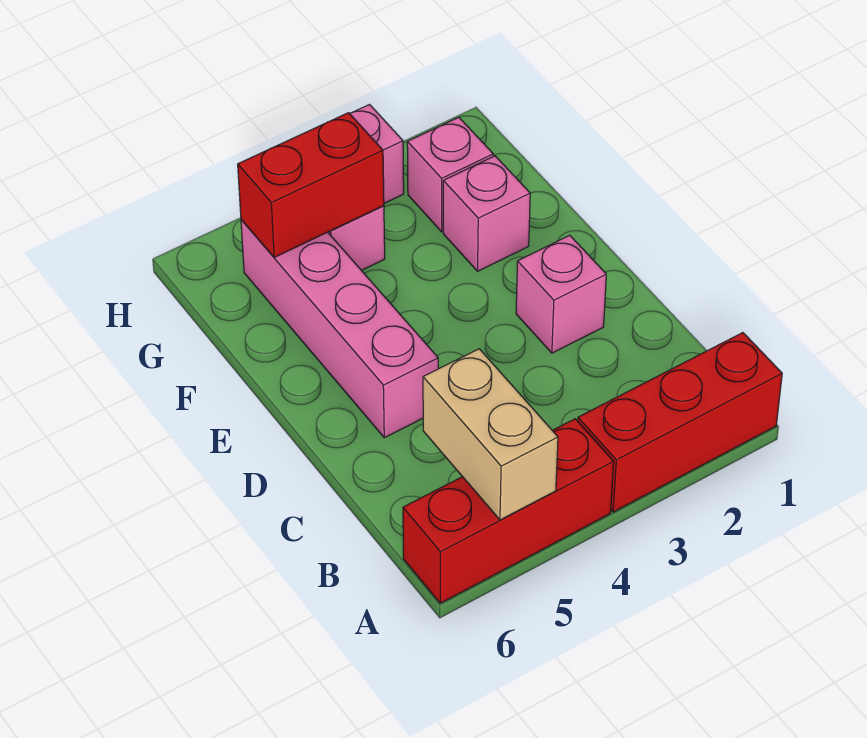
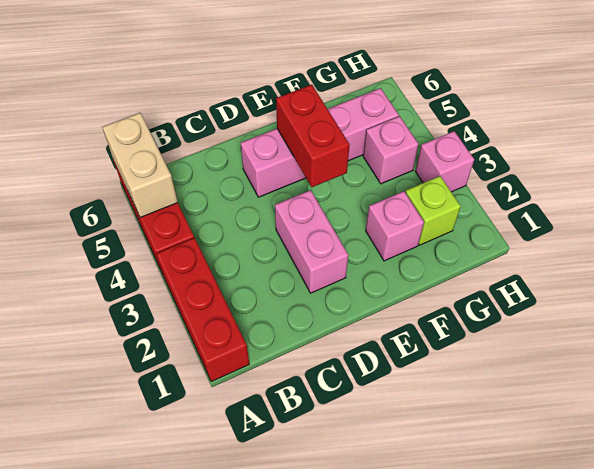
tan brick A5:B5 level 2 -> tan brick A5:A6 level 2
pink brick D2 level 1 -> pink brick D2:D3 level 1
pink brick G2 level 1 -> lime brick G2 level 1
red brick G4:G5 level 2 -> red brick E4:E5 level 2

